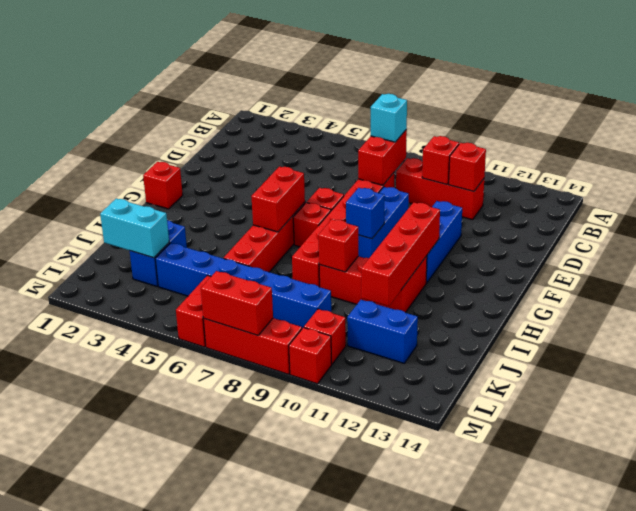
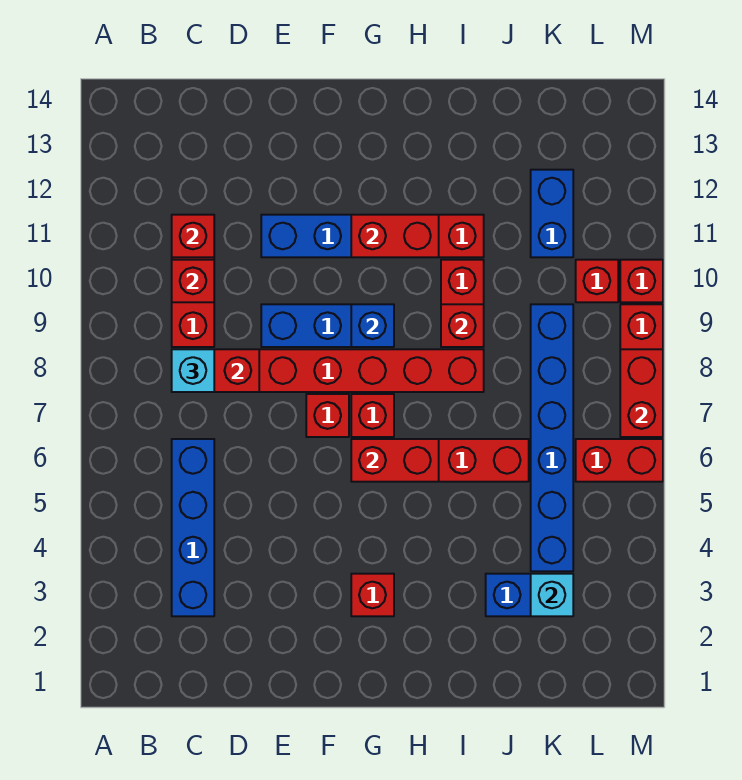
none -> blue brick C3:C6 level 1
red brick G1 level 1 -> red brick G3 level 1
red brick G11:J11 level 2 -> red brick G11:H11 level 2
cyan brick K2:K3 level 2 -> cyan brick K3 level 2

